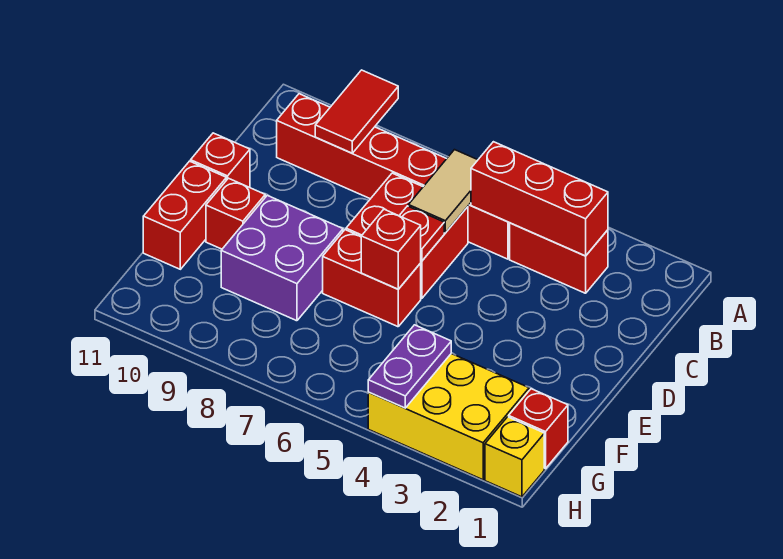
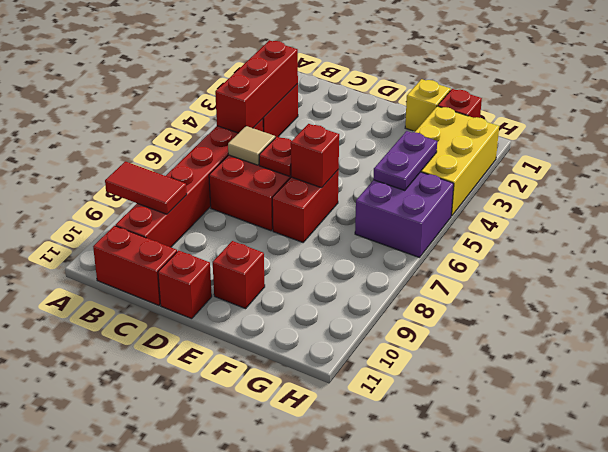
tan tile B6:C6 level 2 -> tan tile C6 level 2
purple brick E8:F9 level 1 -> purple brick G5:H6 level 1
red brick E11:F11 level 1 -> red brick B11:C11 level 1
purple plate G4:H4 level 2 -> purple plate G4:G5 level 2
yellow brick H1 level 1 -> yellow brick F1 level 1

